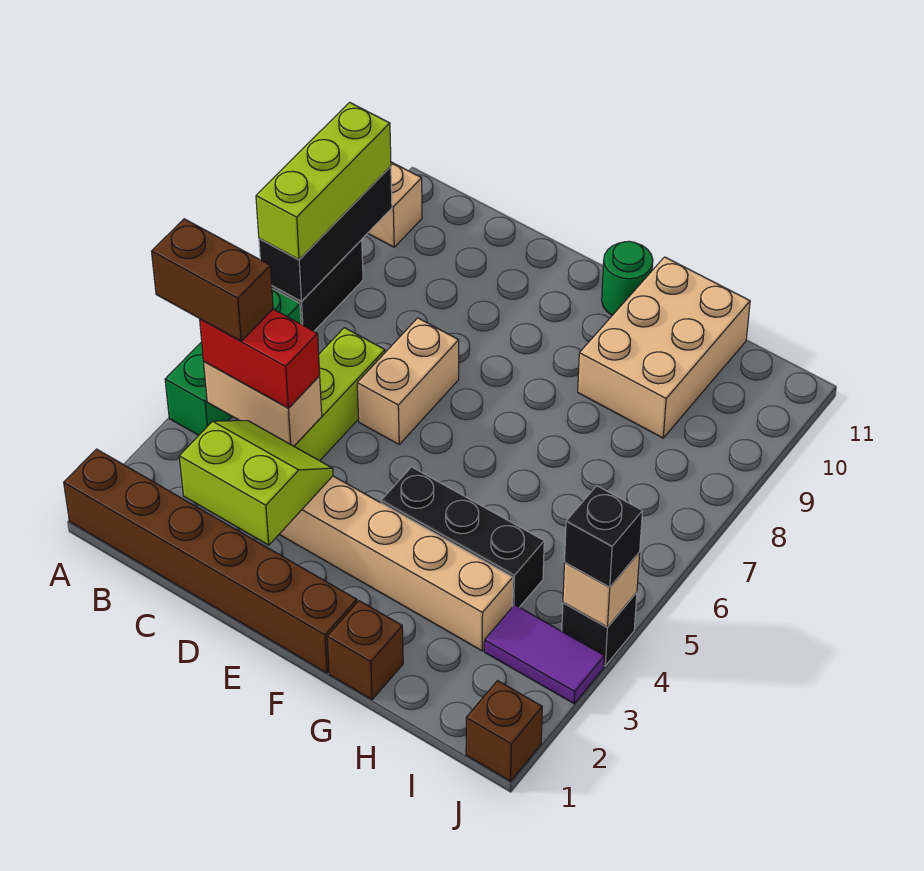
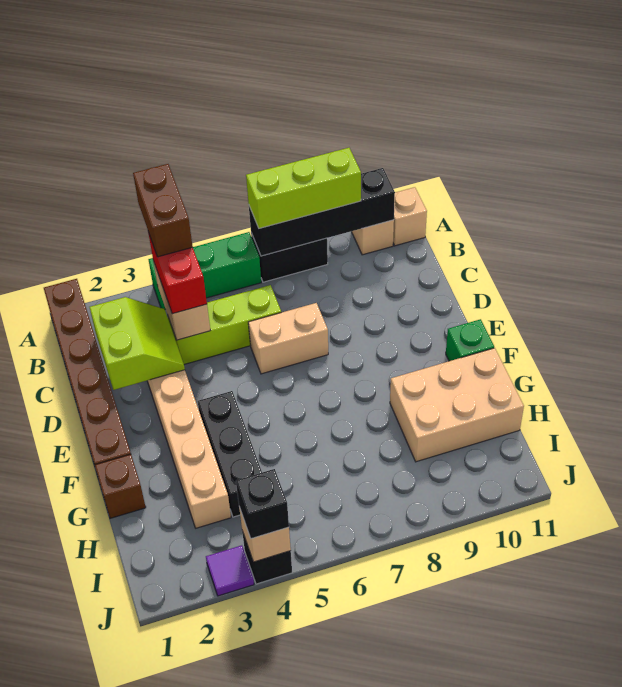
black brick A7:A9 level 2 -> black brick A7:A10 level 2
none -> tan brick A11 level 1
green round brick F11 level 1 -> green brick F11 level 1
purple tile I3:J3 level 1 -> purple tile J3 level 1
brown brick J1 level 1 -> none

